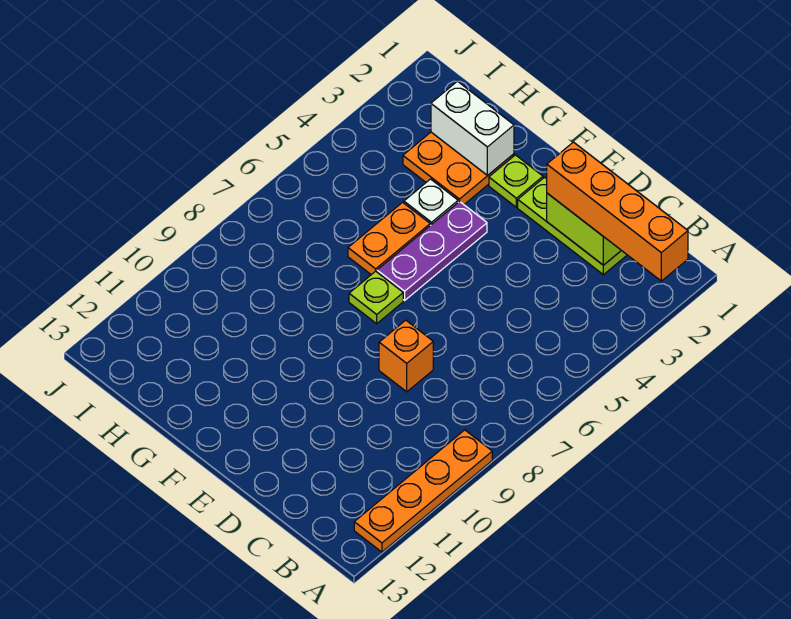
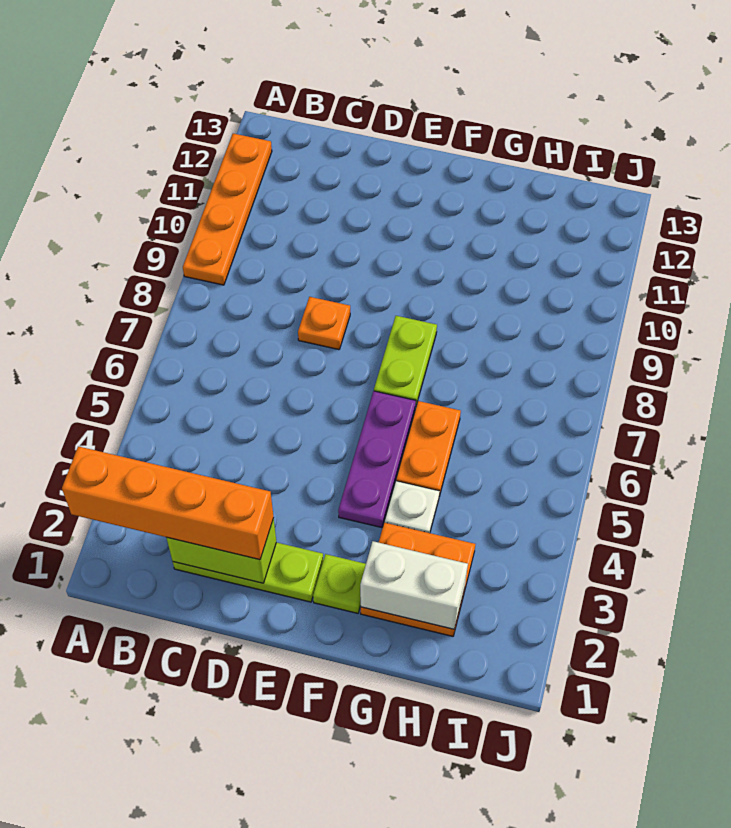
orange brick D8 level 1 -> orange plate D8 level 1
lime plate F7 level 1 -> lime plate F7:F8 level 1

